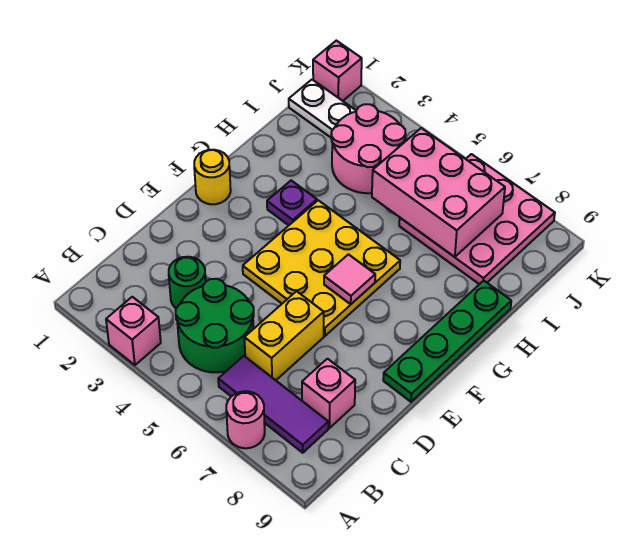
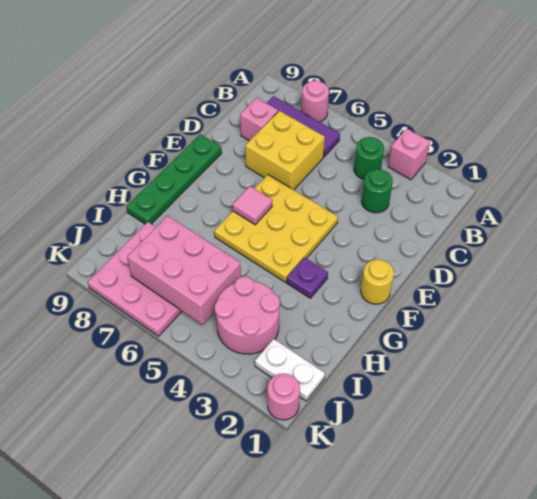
green round brick B4:C5 level 1 -> green round brick B4 level 1
yellow brick C6:D6 level 1 -> yellow brick C6:D7 level 1
pink brick K1 level 1 -> pink round brick K1 level 1

